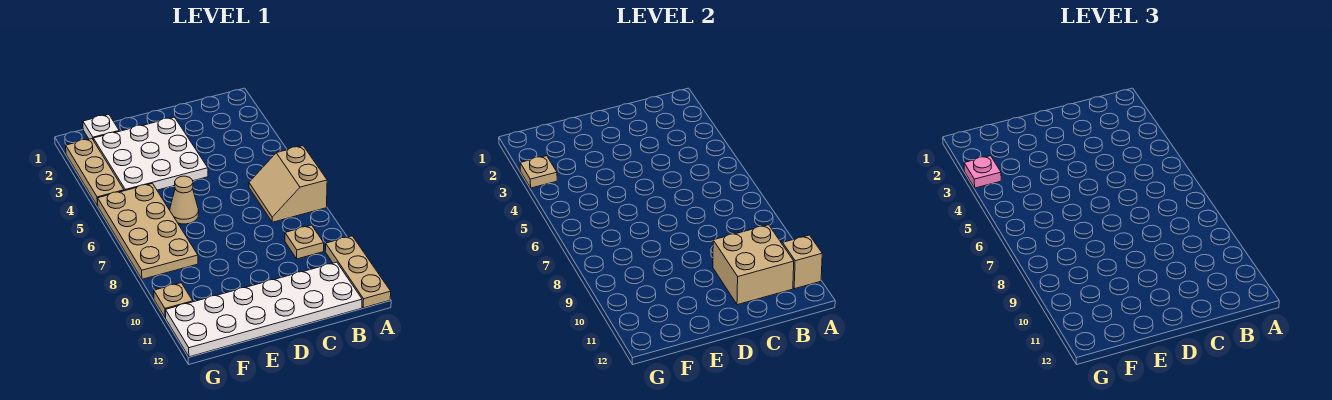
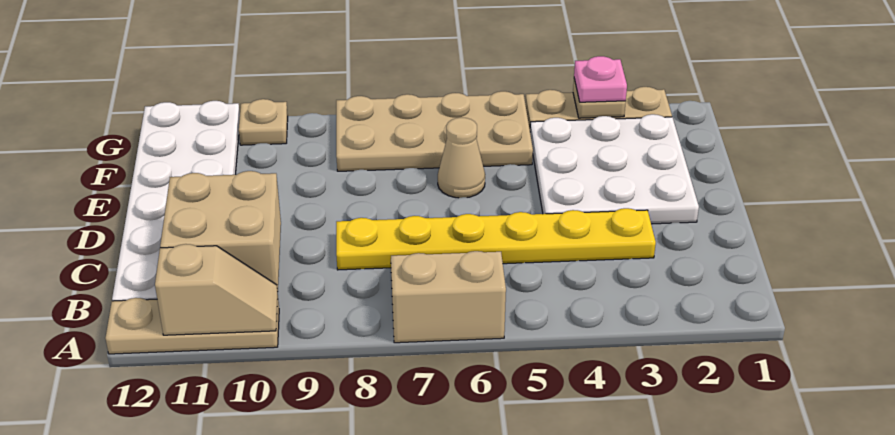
tan plate B9 level 1 -> none
none -> yellow plate C3:C8 level 1
white plate F1 level 1 -> none

